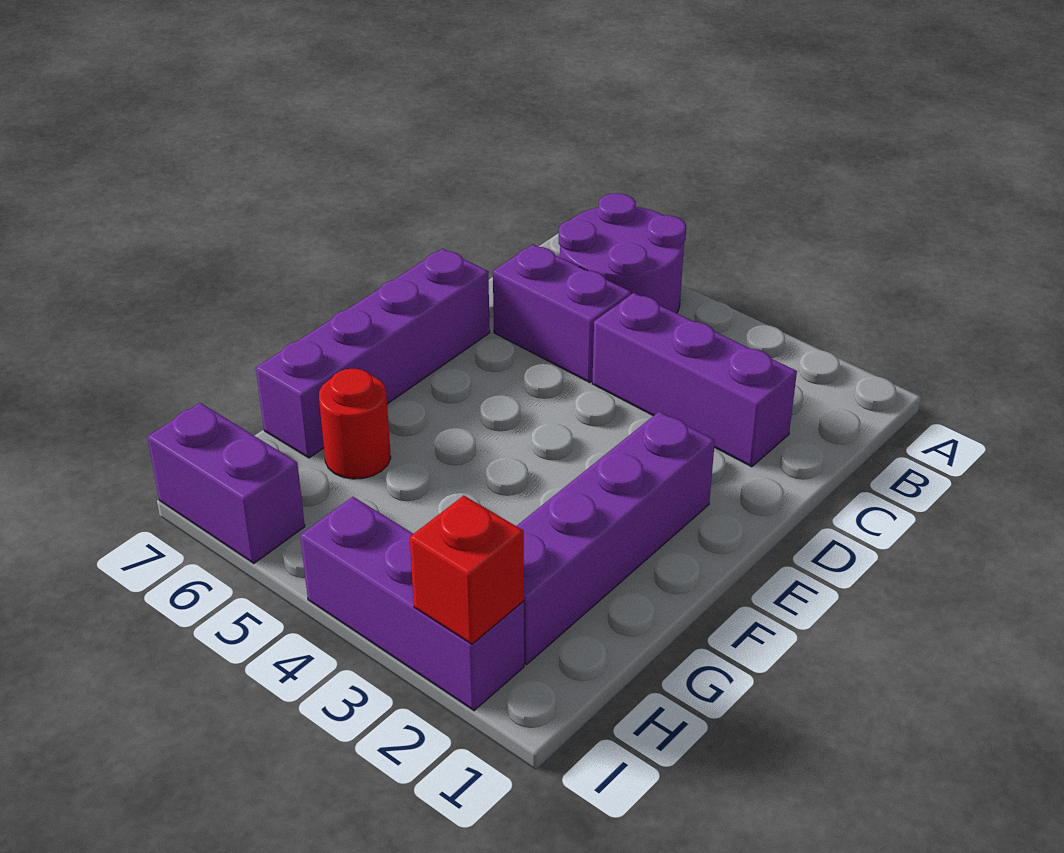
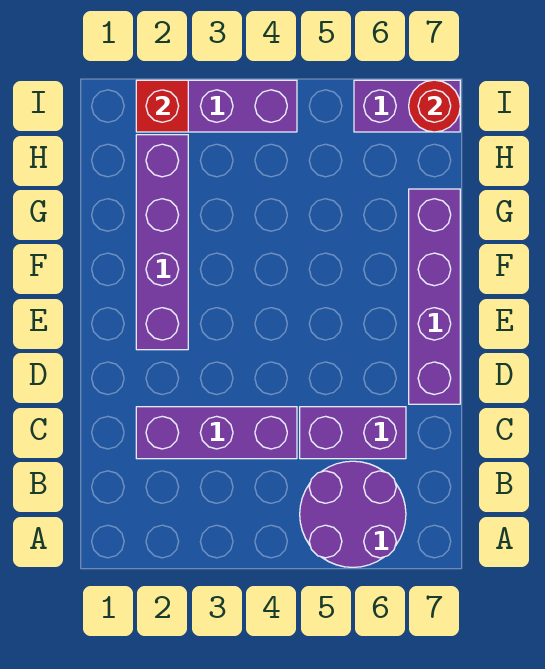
red round brick G6 level 1 -> red round brick I7 level 2

